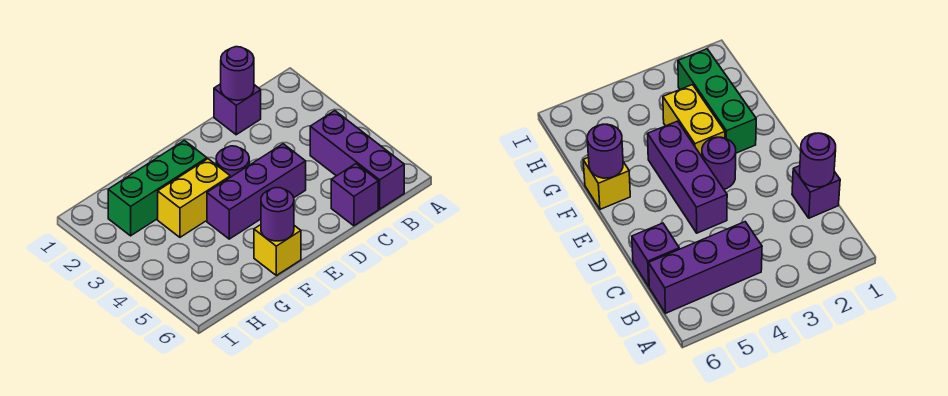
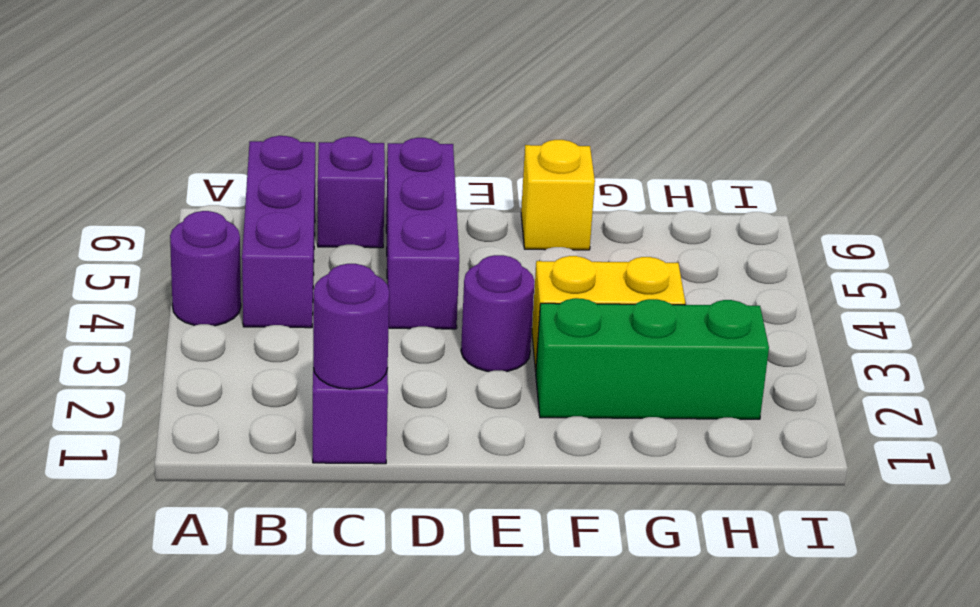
purple brick D4:F4 level 1 -> purple brick D4:D6 level 1
purple round brick F6 level 2 -> purple round brick A4 level 1

